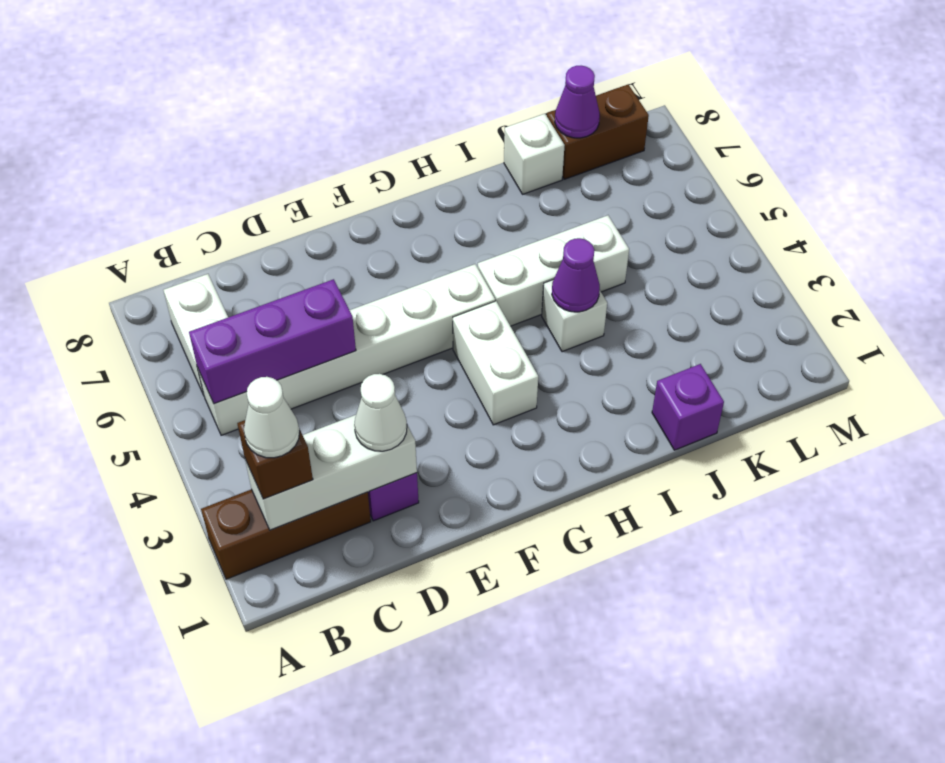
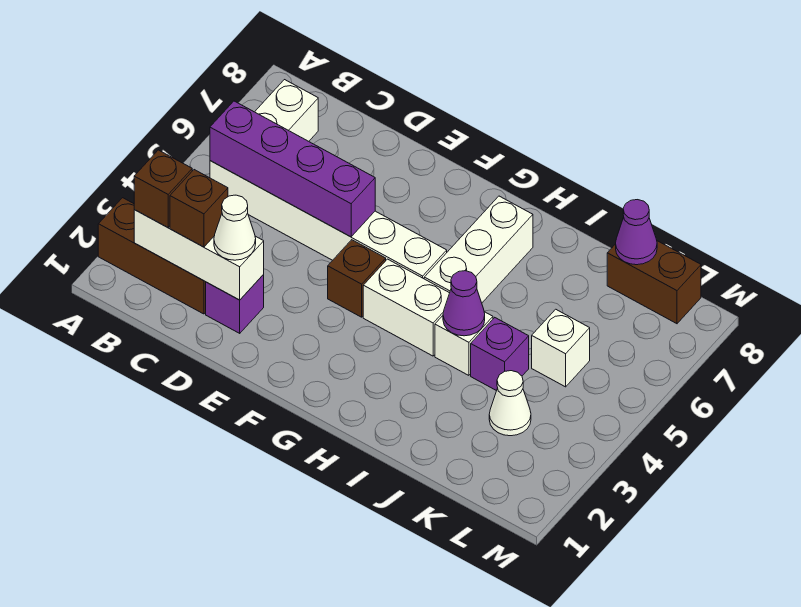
white cone B2 level 4 -> white cone K3 level 1
purple brick B5:D5 level 2 -> purple brick B5:E5 level 2
none -> brown brick C2 level 3
none -> brown brick F4 level 1
white brick G3:G4 level 1 -> white brick G4:H4 level 1
white brick H5:J5 level 1 -> white brick H5:H7 level 1
purple brick J1 level 1 -> purple brick J4 level 1
white brick J8 level 1 -> white brick K5 level 1

